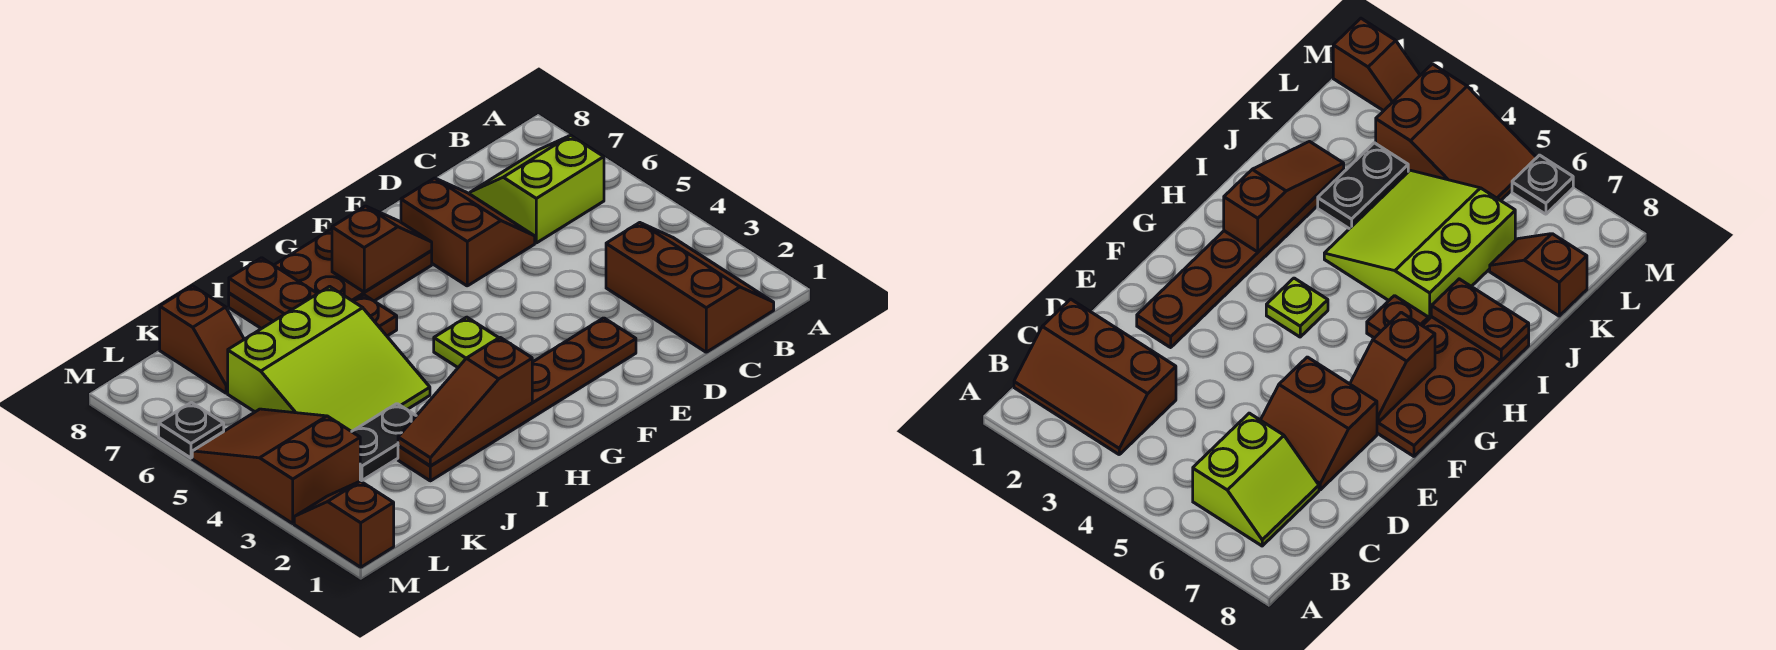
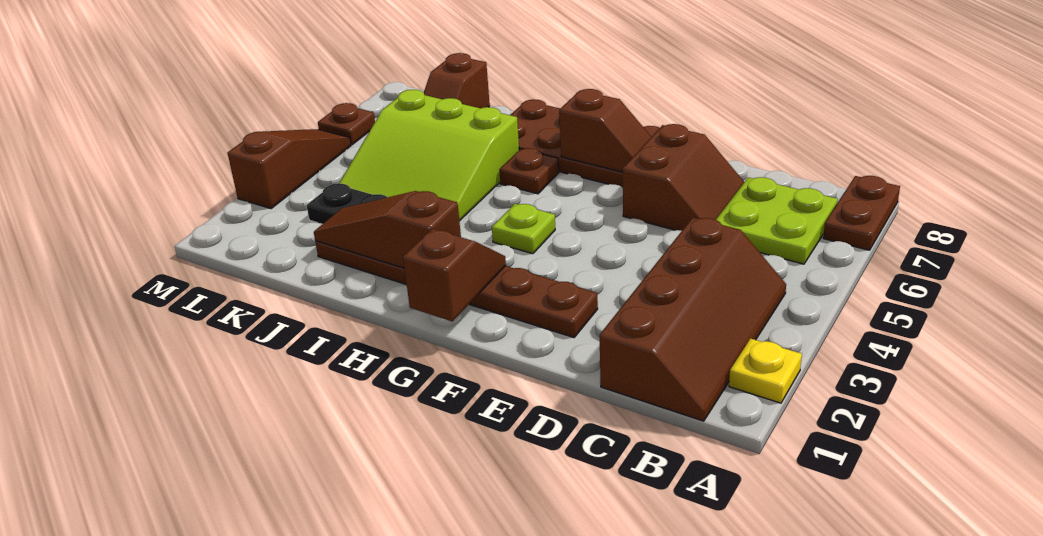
none -> yellow plate A2 level 1
brown slope B1:C3 level 1 top C -> brown slope B1:C4 level 1 top C
lime slope B6:C7 level 1 top 6 -> lime plate B6:C7 level 1
brown plate I7:I8 level 2 -> brown plate A7:A8 level 1
brown slope L3:M5 level 1 top 3 -> brown slope M3:M5 level 1 top 3
brown slope M1:M2 level 1 top 1 -> brown slope G1:G2 level 2 top 1
black plate M6 level 1 -> brown plate M6 level 1

